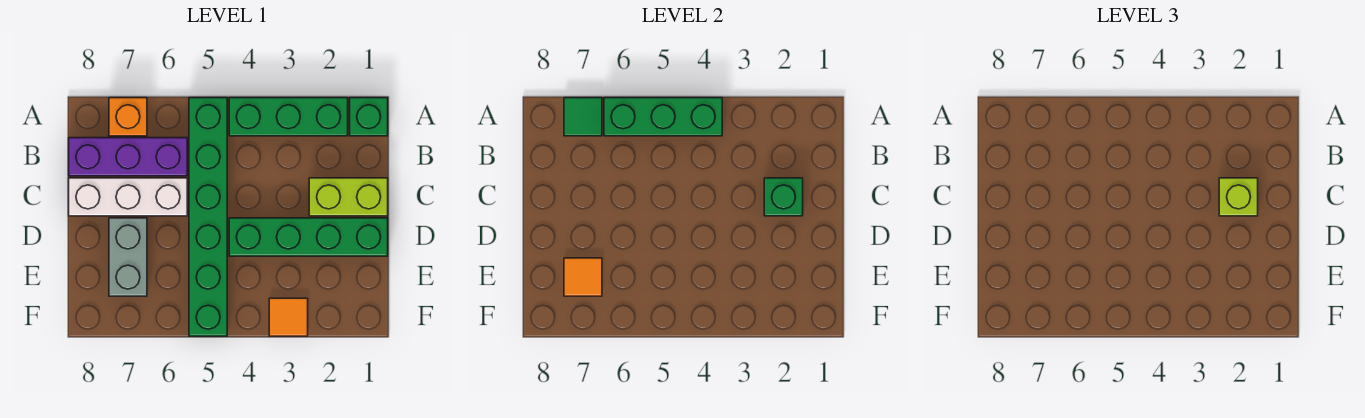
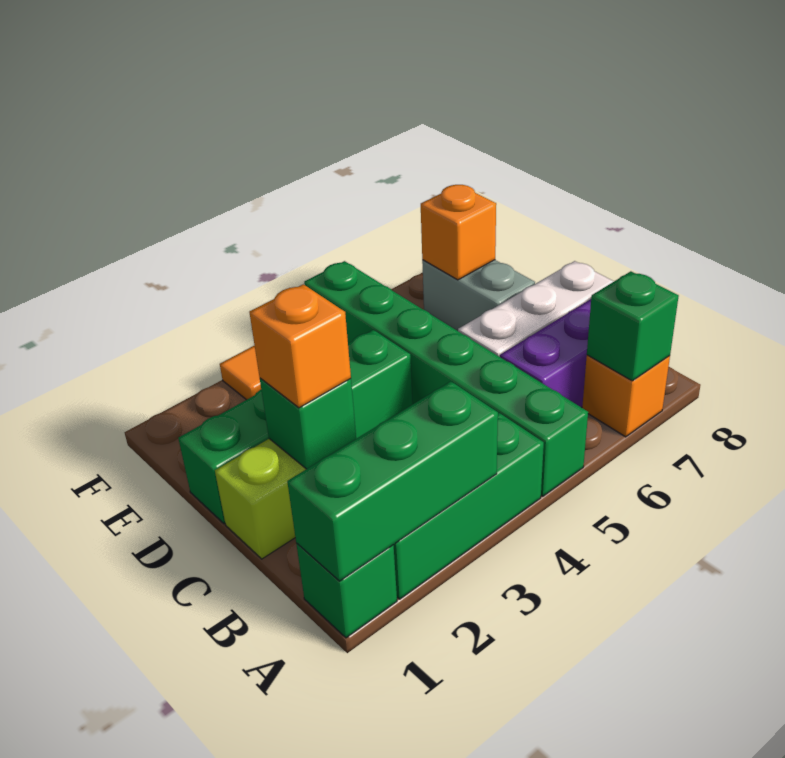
green brick A4:A6 level 2 -> green brick A1:A3 level 2
green tile A7 level 2 -> green brick A7 level 2
lime brick C2 level 3 -> orange brick C2 level 3
orange tile E7 level 2 -> orange brick E7 level 2

